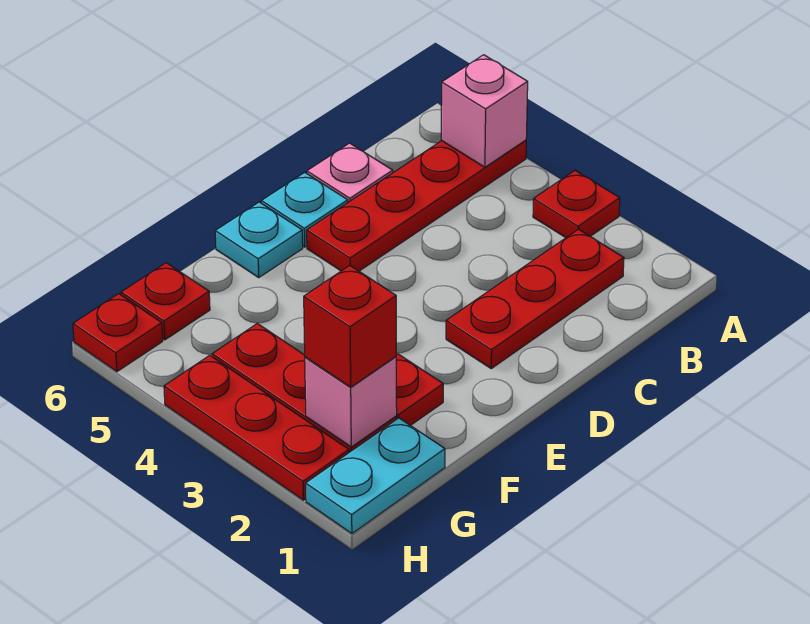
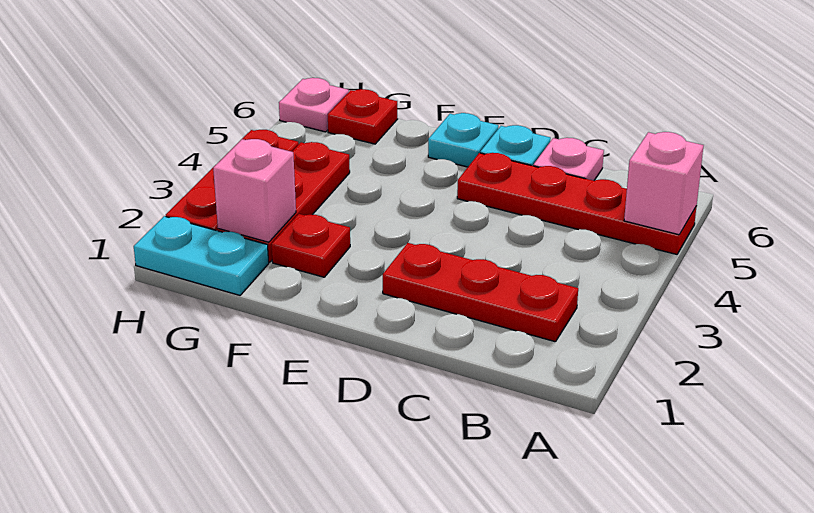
red plate A3 level 1 -> none
red brick G2 level 3 -> none
red plate H6 level 1 -> pink plate H6 level 1

